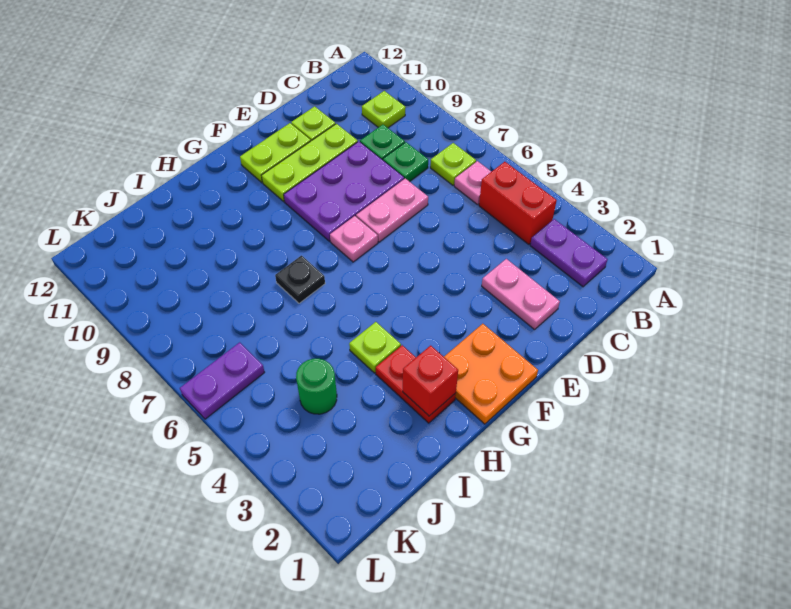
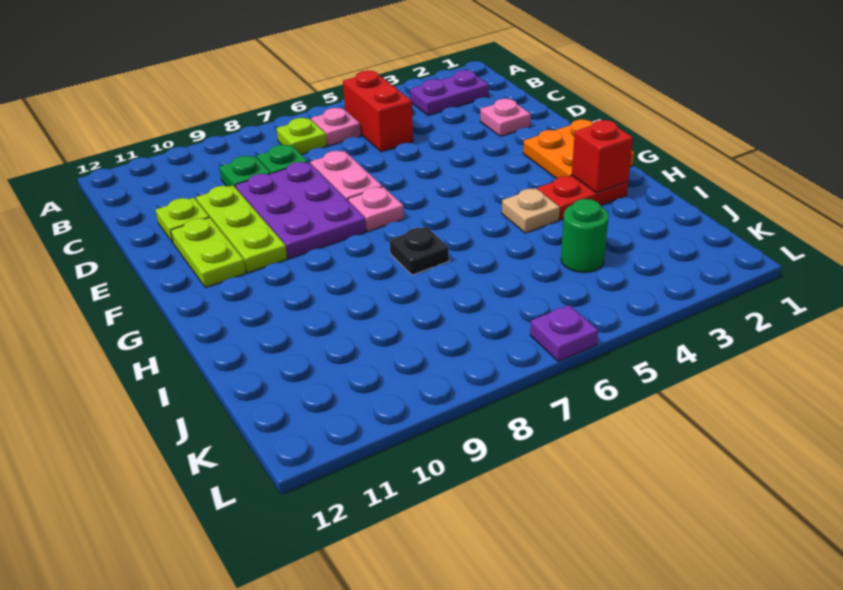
red brick B4:B5 level 1 -> red brick B5:C5 level 1
lime plate B10 level 1 -> none
pink plate D2:D3 level 1 -> pink plate D2 level 1
lime plate H4 level 1 -> tan plate H4 level 1
purple plate K6:L6 level 1 -> purple plate L6 level 1

